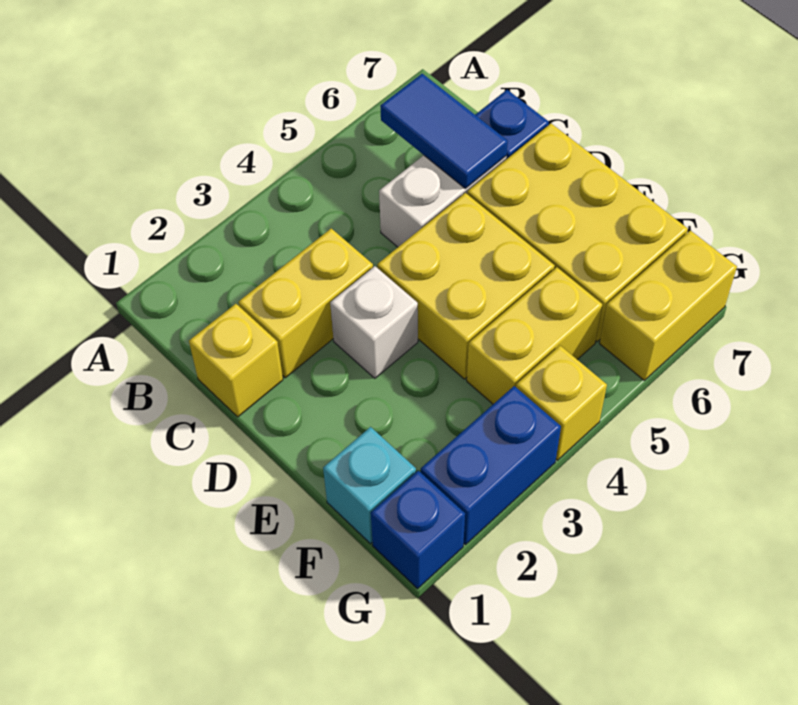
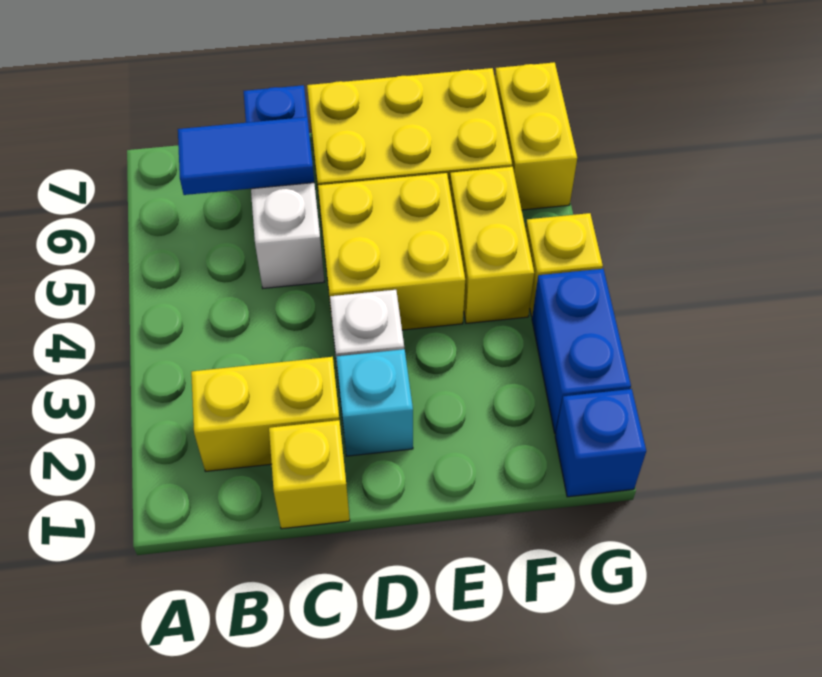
yellow brick C2:C3 level 1 -> yellow brick B2:C2 level 1
cyan brick F1 level 1 -> cyan brick D2 level 1

